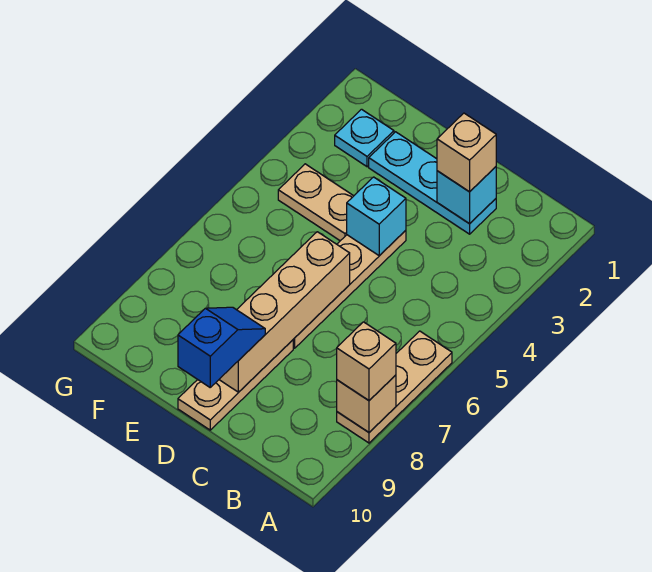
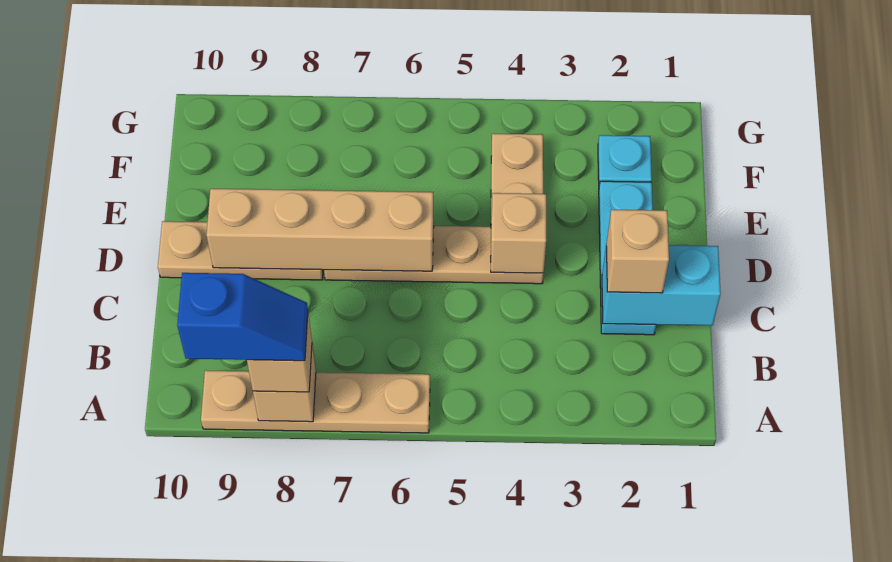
tan plate A6:A8 level 1 -> tan plate A6:A9 level 1
cyan brick C2 level 2 -> cyan brick C1:C2 level 2
cyan brick D4 level 2 -> tan brick D4 level 2
blue slope D9:D10 level 3 top 10 -> blue slope A8:A9 level 4 top 9

